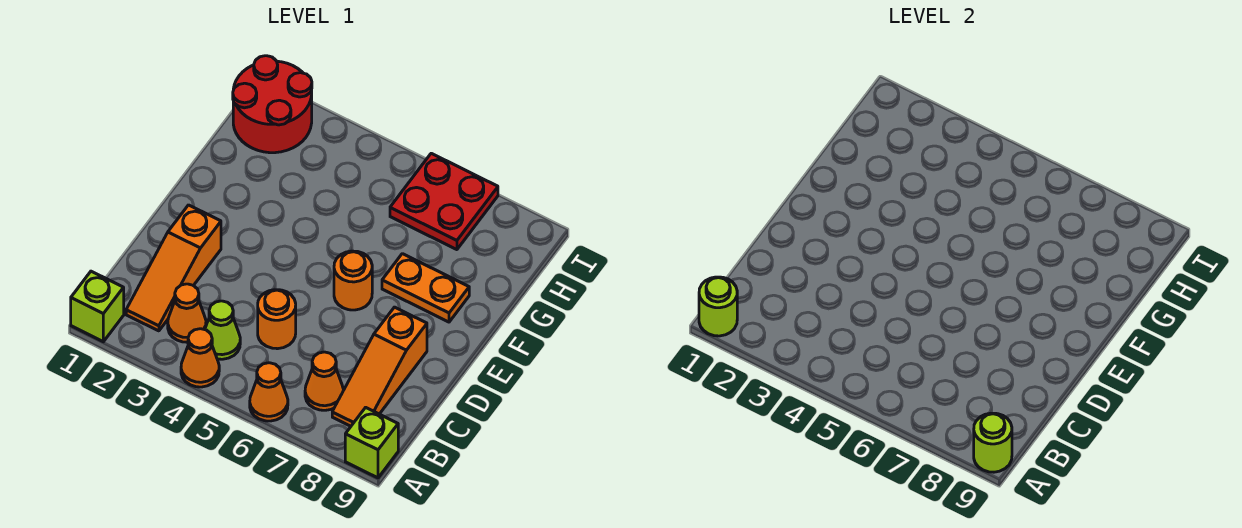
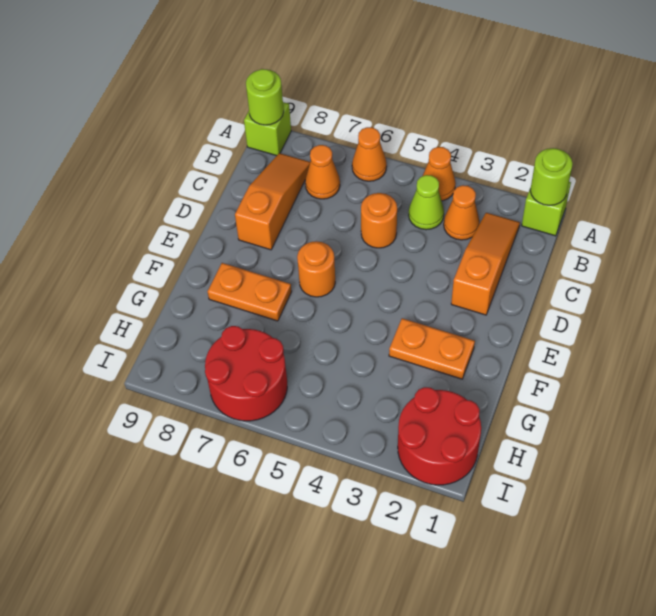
none -> orange plate F2:F3 level 1
red plate H6:I7 level 1 -> red round brick H6:I7 level 1

